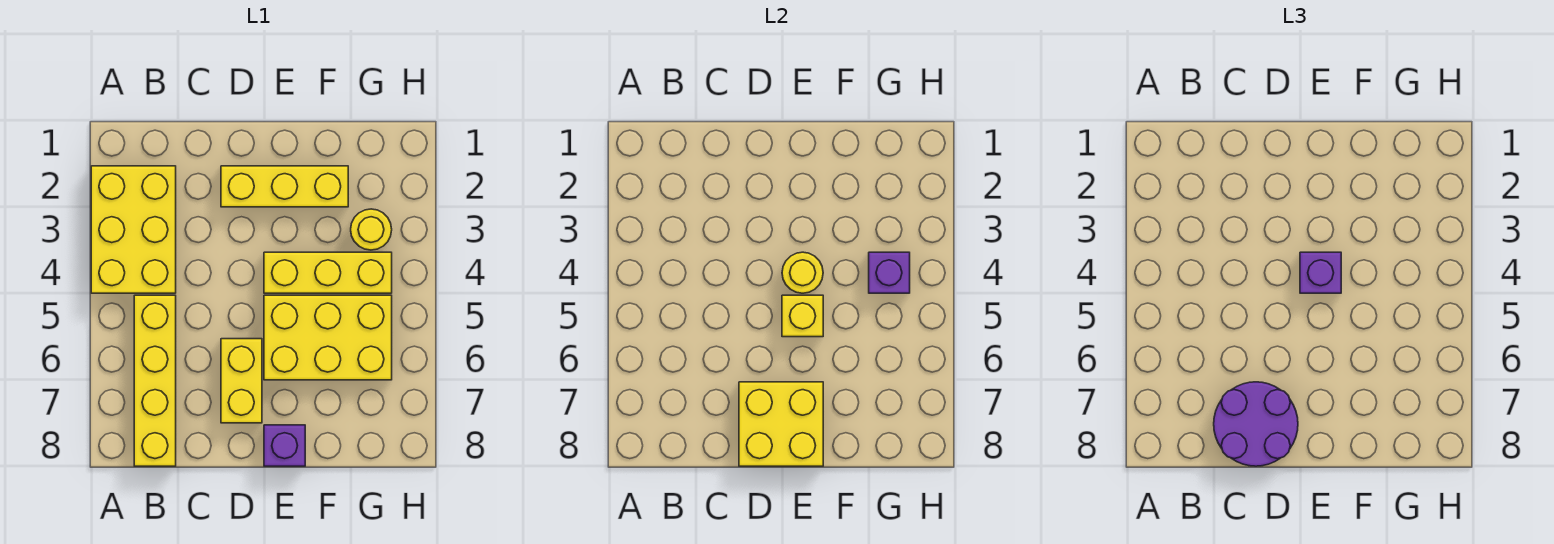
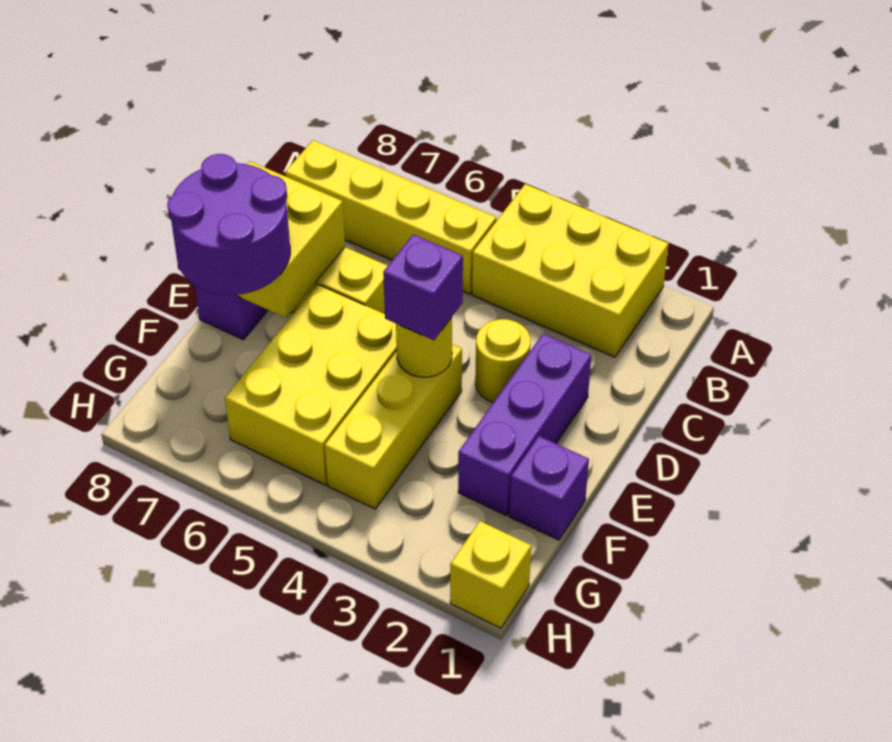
purple round brick C7:D8 level 3 -> purple round brick E7:F8 level 3
yellow brick D2:F2 level 1 -> purple brick D2:F2 level 1
yellow brick E5 level 2 -> yellow brick H1 level 1
yellow round brick G3 level 1 -> yellow round brick D3 level 1
purple brick G4 level 2 -> purple brick F1 level 1

